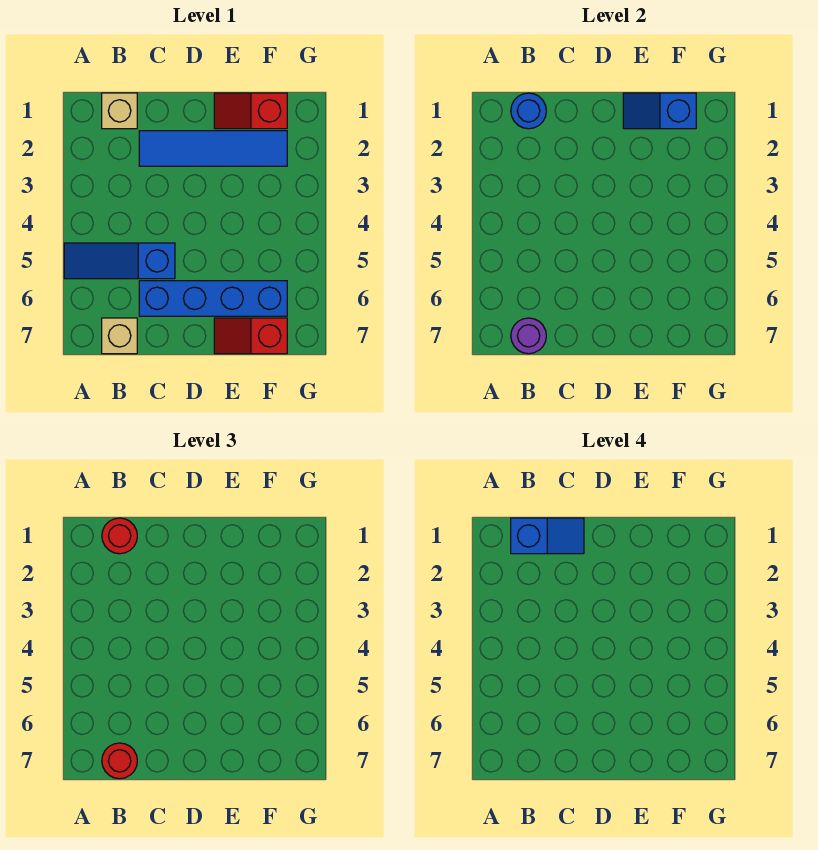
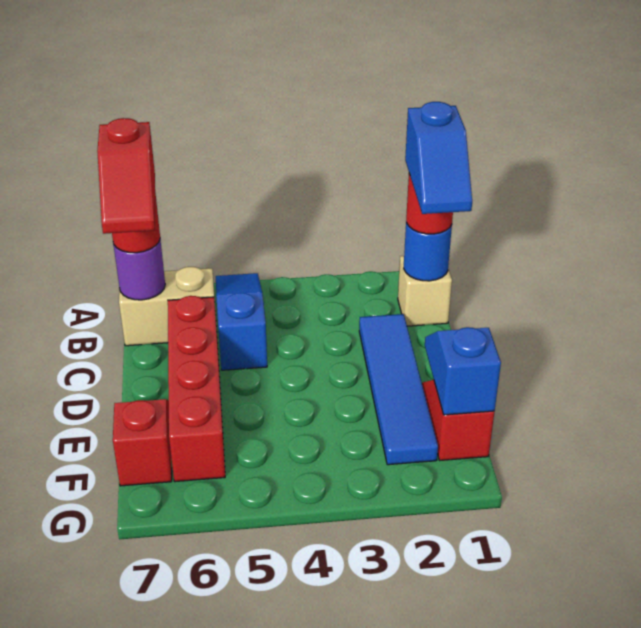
tan brick B7 level 1 -> tan brick B6:B7 level 1
none -> red slope B7:C7 level 4 top B
blue brick C6:F6 level 1 -> red brick C6:F6 level 1

